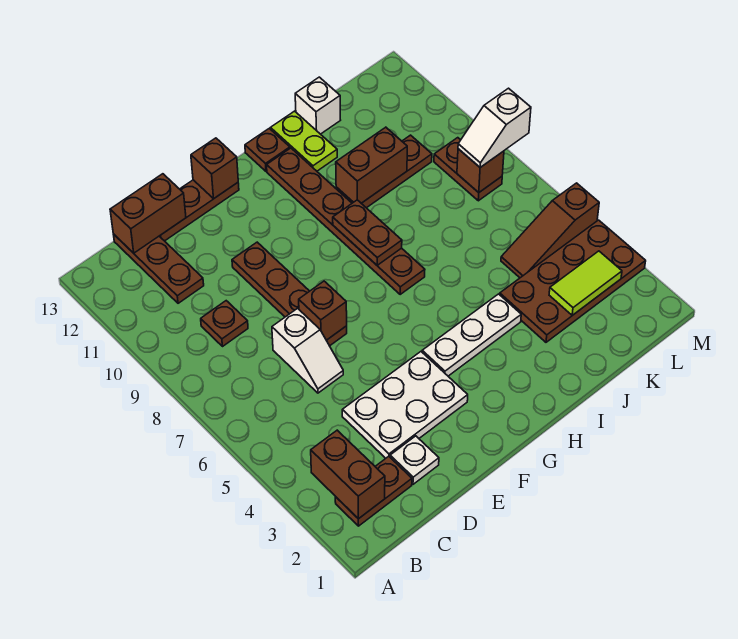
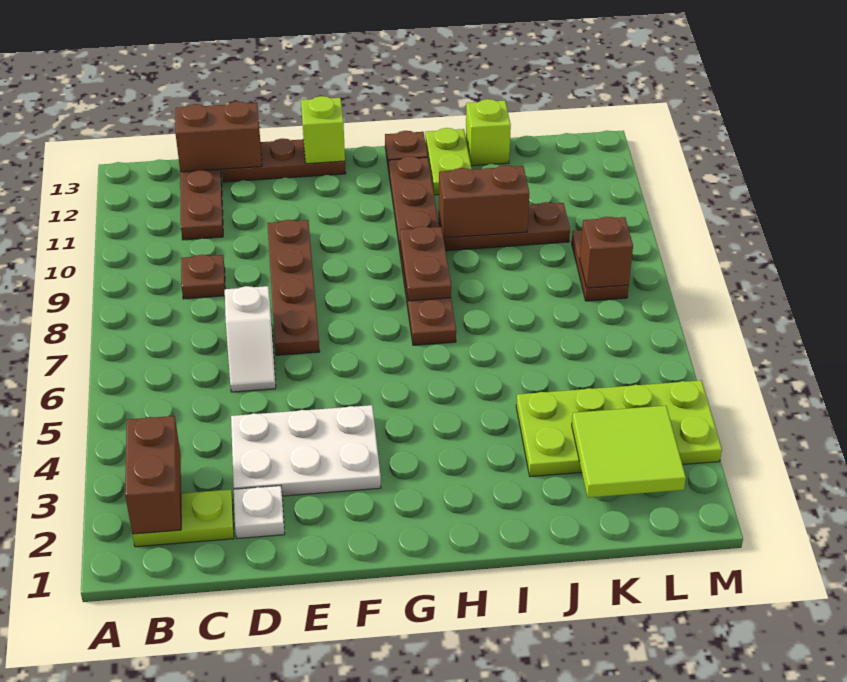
brown plate B2:C2 level 1 -> lime plate B2:C2 level 1
brown brick E7 level 2 -> none
brown brick F13 level 2 -> lime brick F13 level 2
white plate G4:I4 level 1 -> none
brown plate J3:M4 level 1 -> lime plate J3:M4 level 1
white brick J13 level 1 -> lime brick J13 level 1
lime tile K3:L3 level 2 -> lime tile K2:L3 level 2
brown slope K5:M5 level 1 top M -> none
white slope L8:M8 level 3 top M -> none

